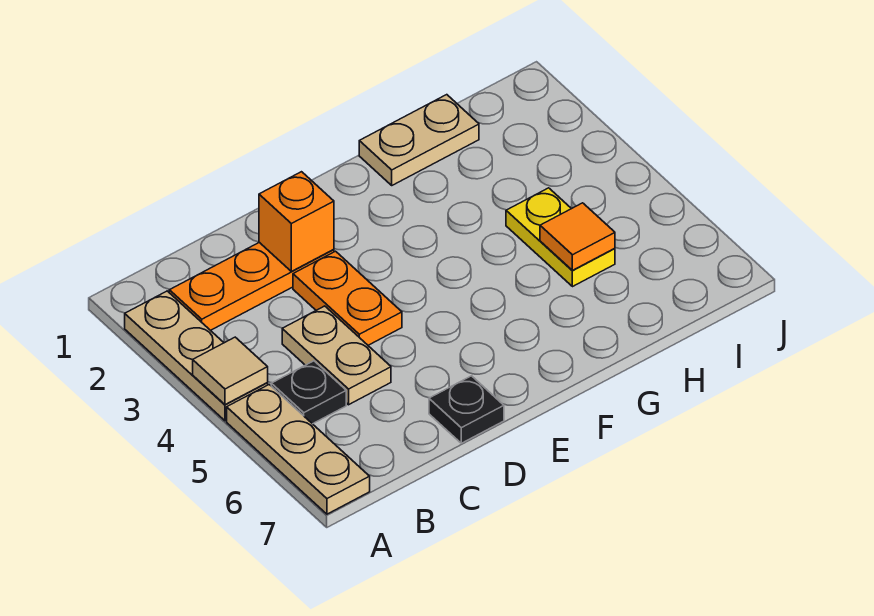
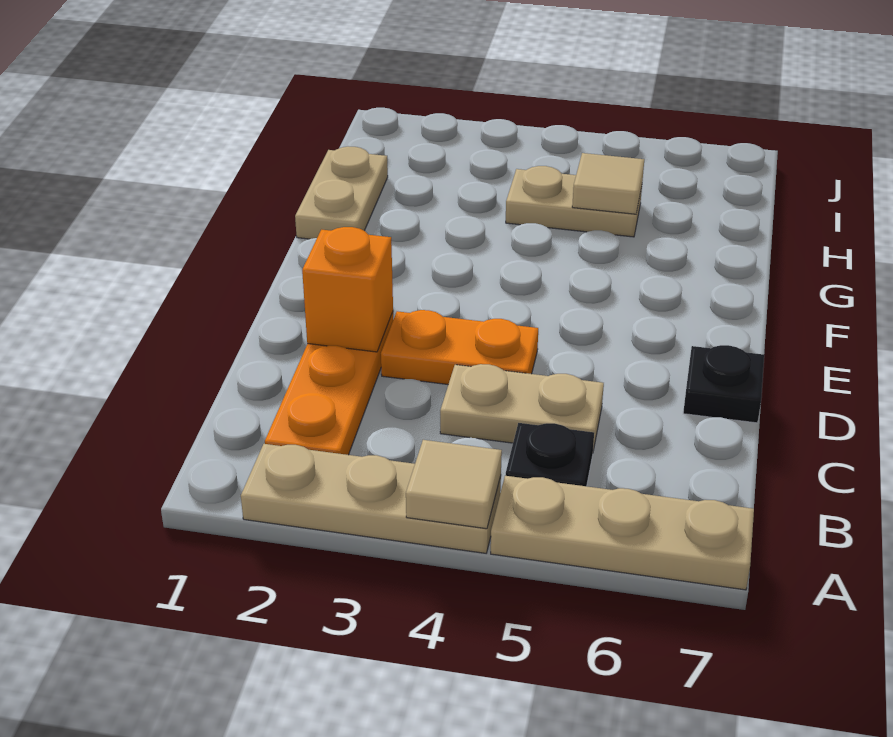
yellow plate H4:H5 level 1 -> tan plate H4:H5 level 1
orange tile H5 level 2 -> tan tile H5 level 2

